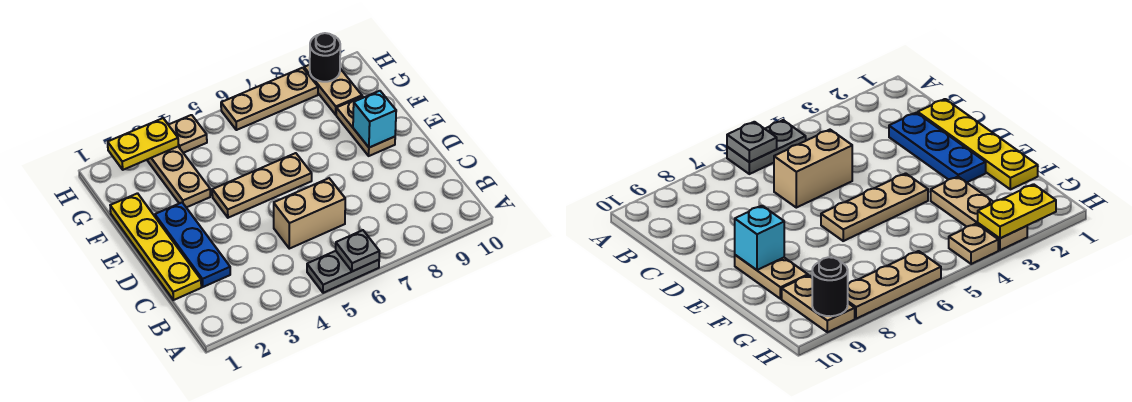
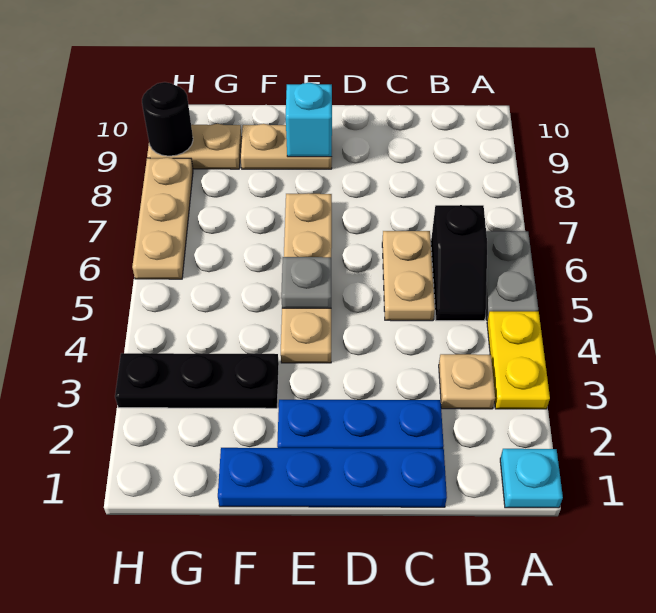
none -> cyan plate A1 level 1
grey plate A6 level 2 -> grey plate E5 level 2
none -> black slope B5:B6 level 1 top 6
yellow plate C1:F1 level 1 -> blue plate C1:F1 level 1
tan brick C5:C6 level 1 -> tan plate C5:C6 level 1
tan plate E4:E6 level 1 -> tan plate E4:E7 level 1
tan plate F3:H3 level 1 -> black plate F3:H3 level 1
yellow plate H2:H3 level 2 -> yellow plate A3:A4 level 1
tan plate H4 level 1 -> tan plate B3 level 1

